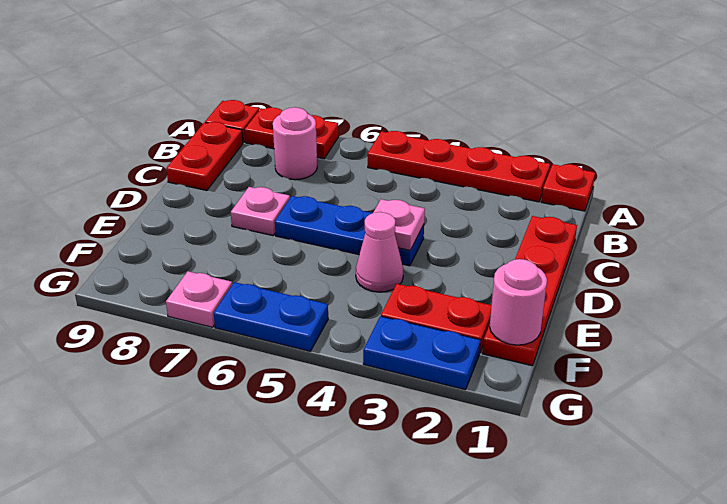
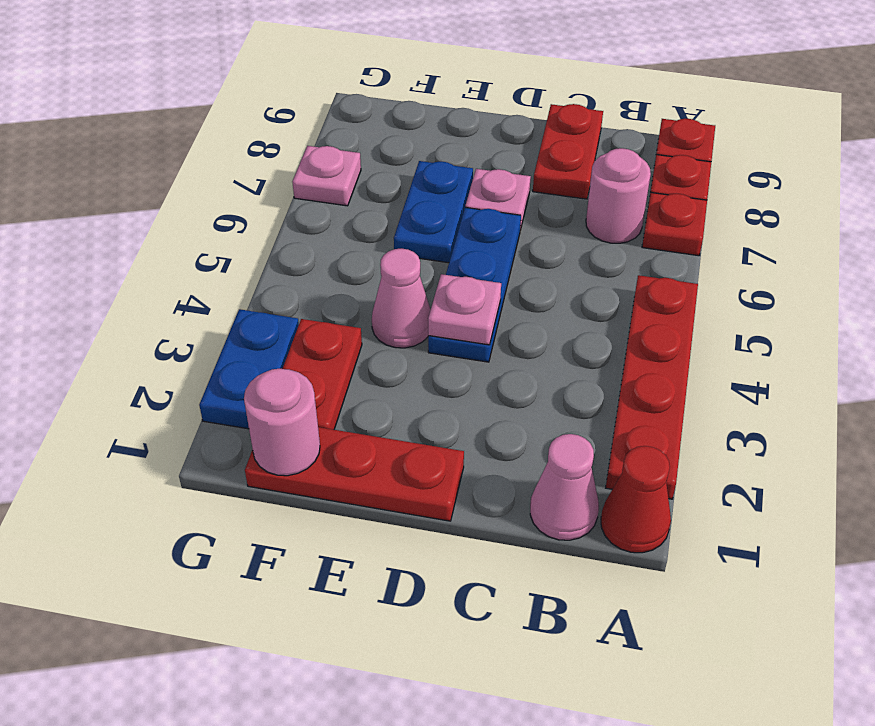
red plate A1 level 1 -> red cone A1 level 1
none -> pink cone B1 level 1
red plate B9:C9 level 1 -> red plate C8:C9 level 1
red plate C1:F1 level 1 -> red plate D1:F1 level 1
blue plate G5:G6 level 1 -> blue plate E6:E7 level 1

